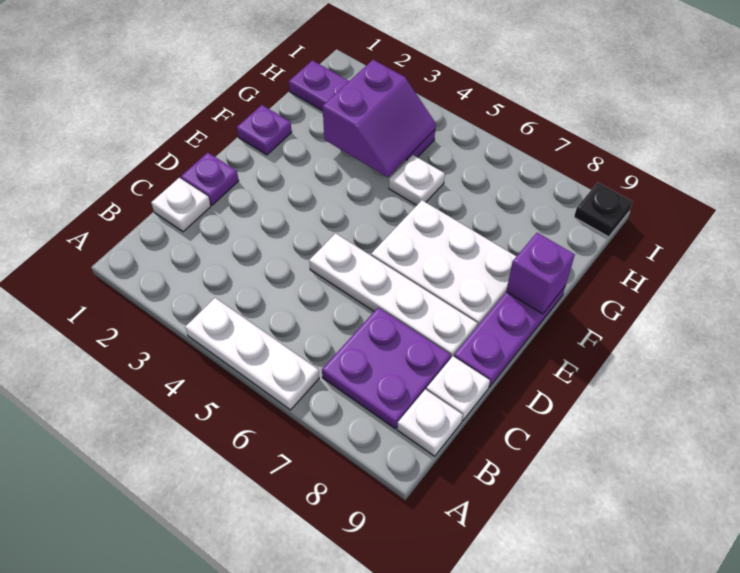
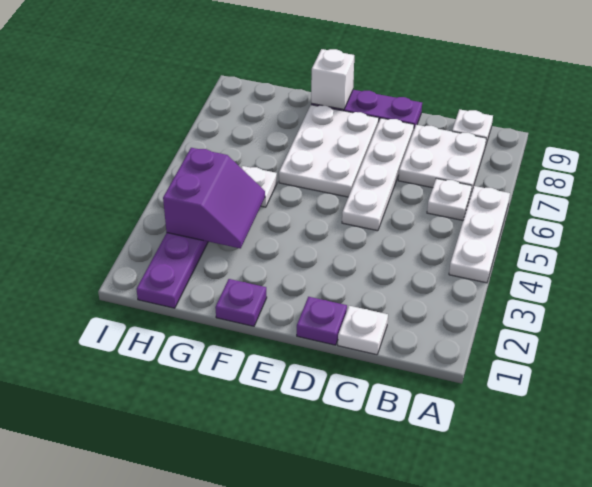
purple plate B7:C8 level 1 -> white plate B7:C8 level 1
white plate C9 level 1 -> white plate B6 level 1
purple brick F9 level 2 -> white brick F9 level 2
purple slope G3:H4 level 2 top 3 -> purple slope G3:H4 level 2 top H
black plate I9 level 1 -> none

